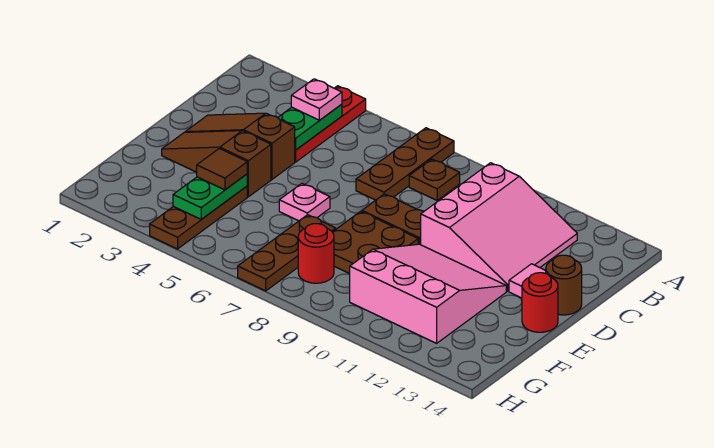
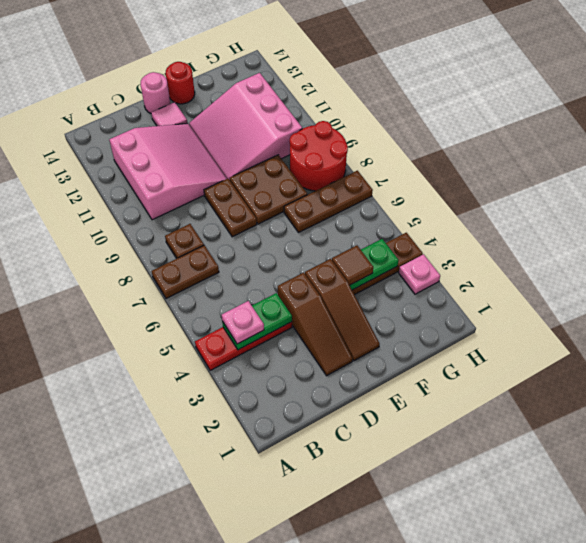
brown plate A7:C7 level 1 -> brown plate A7:B7 level 1
pink slope B10:D12 level 1 top 10 -> pink slope B10:D12 level 1 top B
brown round brick D14 level 1 -> pink round brick D14 level 1
pink plate E6 level 1 -> pink plate H3 level 1
red round brick G8 level 1 -> red round brick G8:H9 level 1

